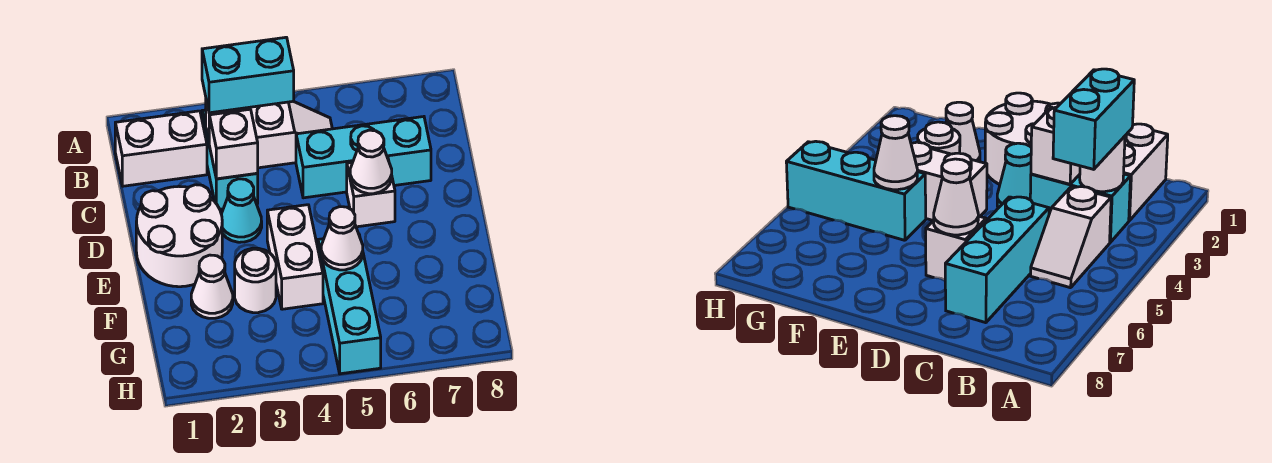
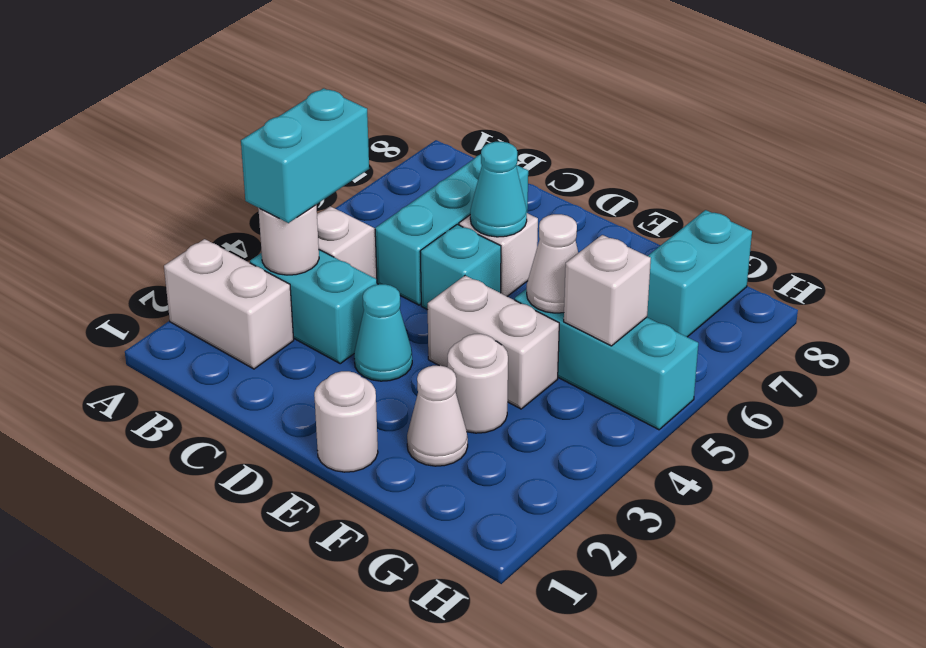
white brick B1:B2 level 1 -> white brick A2:B2 level 1
white brick C3 level 2 -> white brick G5 level 2
white round brick D1:E2 level 1 -> white round brick E1 level 1
none -> cyan brick D5 level 1
white cone D6 level 2 -> cyan cone D6 level 2
none -> cyan brick G7:G8 level 1

